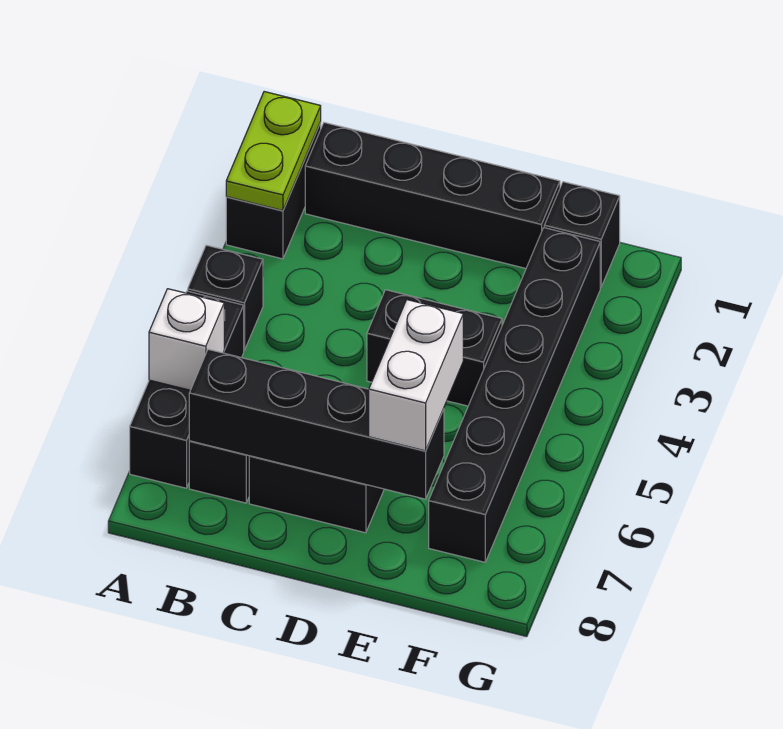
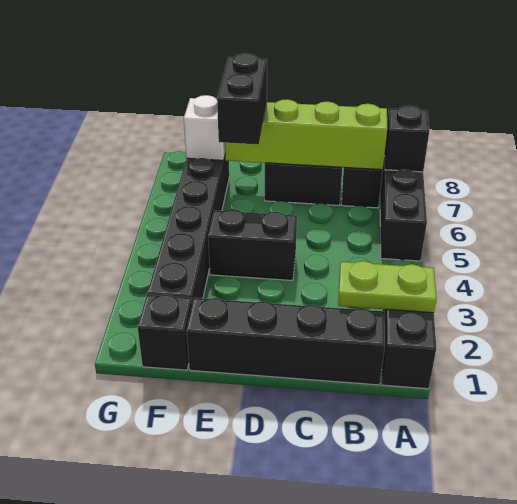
lime plate A1:A2 level 2 -> lime plate A2:B2 level 2
black brick A4 level 1 -> black brick A7 level 2
white brick A6 level 2 -> white brick F7 level 2
black brick B7:E7 level 2 -> lime brick B7:E7 level 2
white brick E6:E7 level 3 -> black brick E6:E7 level 3

